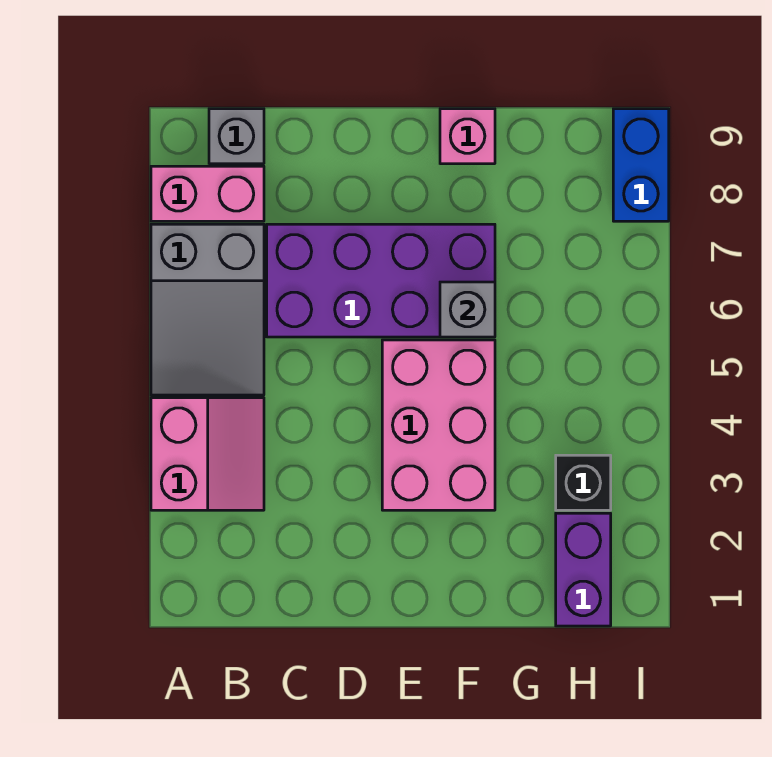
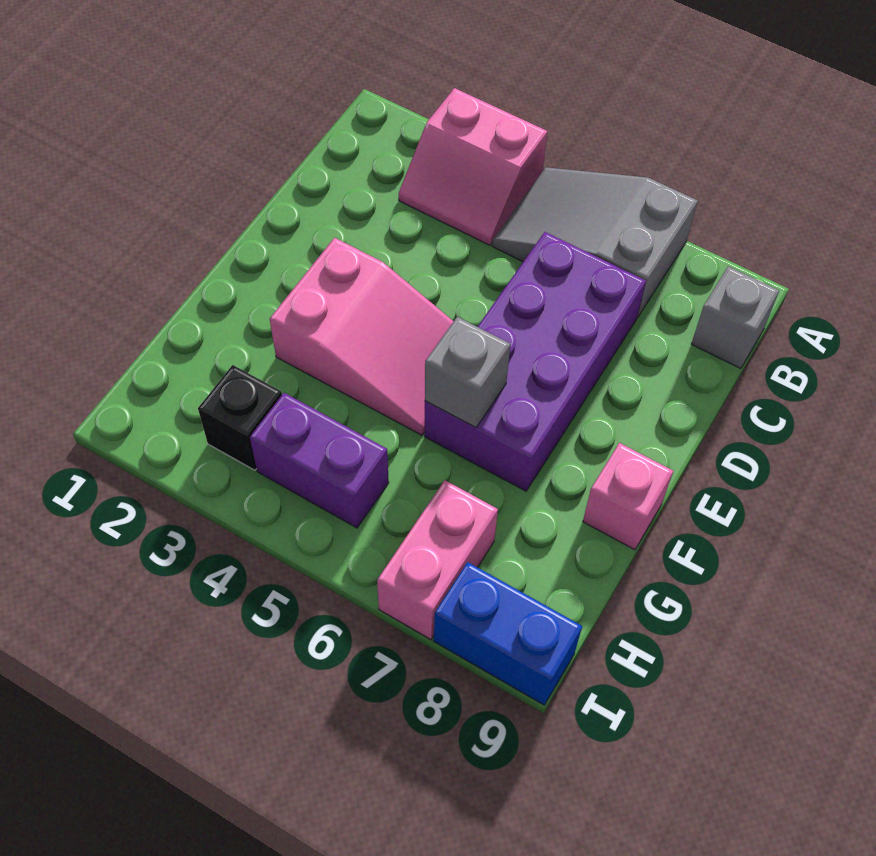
pink brick A8:B8 level 1 -> pink brick H7:I7 level 1
pink brick E3:F5 level 1 -> pink slope E3:F5 level 1 top 3
purple brick H1:H2 level 1 -> purple brick H4:H5 level 1

